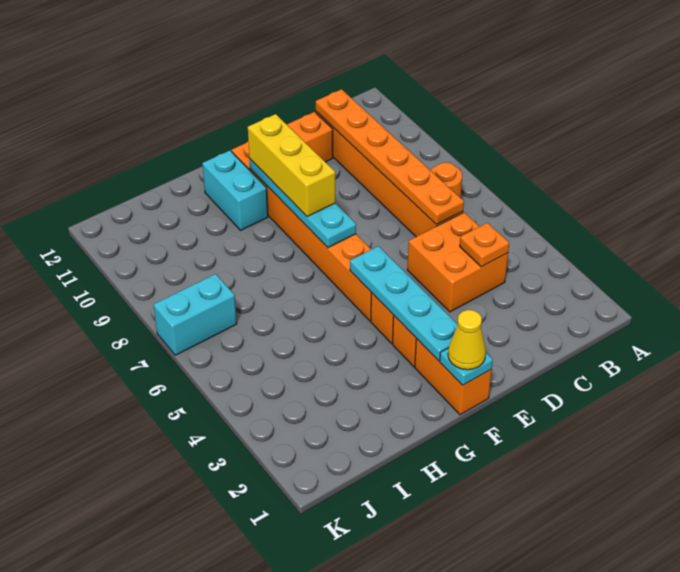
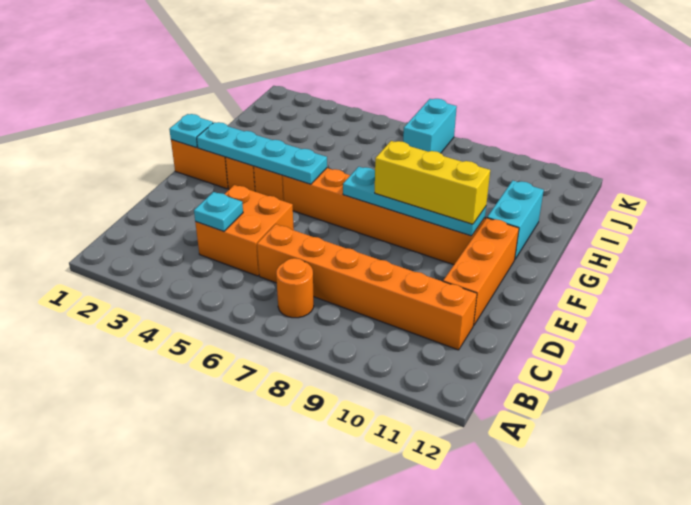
orange plate C4 level 2 -> cyan plate C4 level 2
orange plate C6:C11 level 2 -> none
yellow cone F1 level 3 -> none
cyan brick G10:G11 level 1 -> cyan brick G11:H11 level 1

